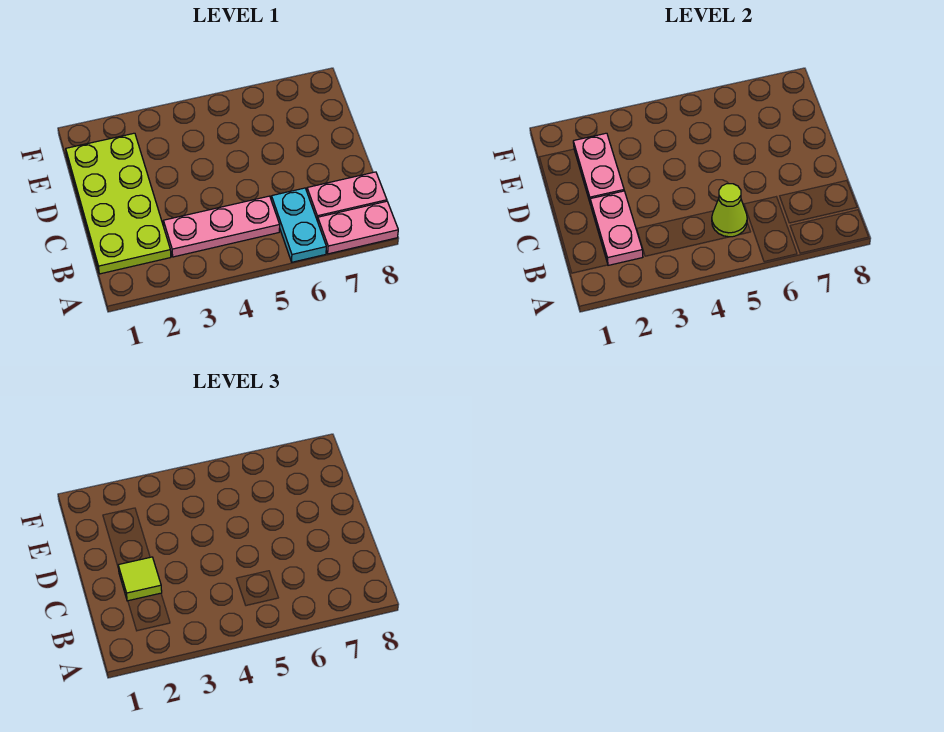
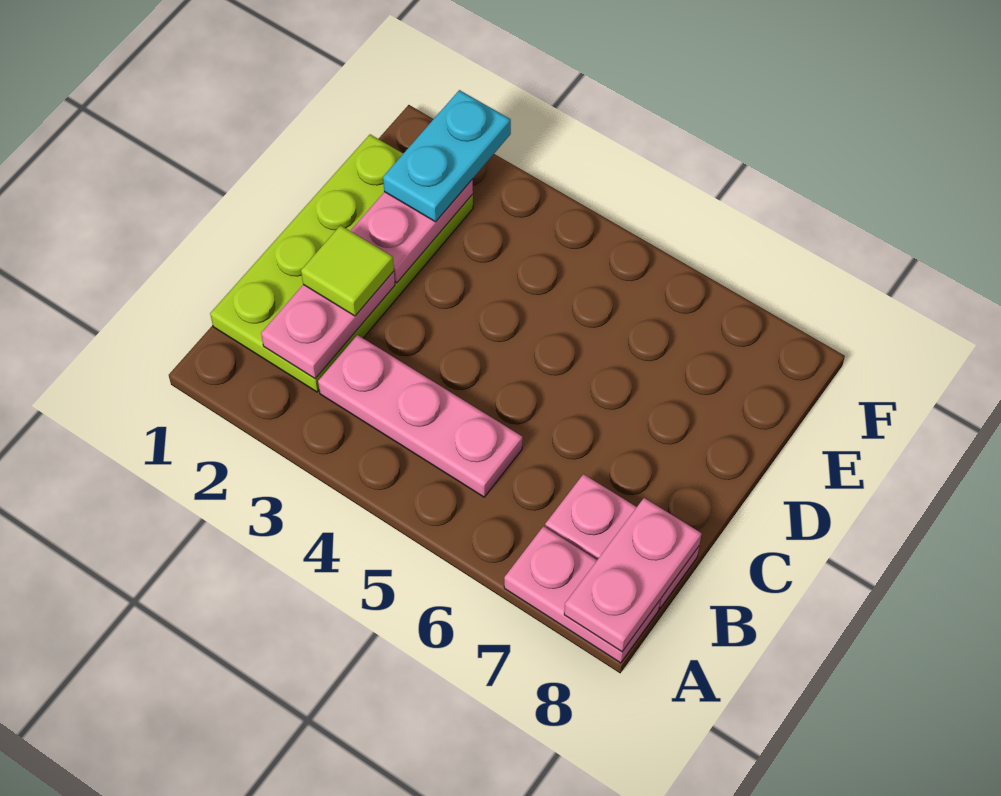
cyan plate A6:B6 level 1 -> cyan plate E2:F2 level 3
none -> pink plate A8:B8 level 2
lime cone B5 level 2 -> none

